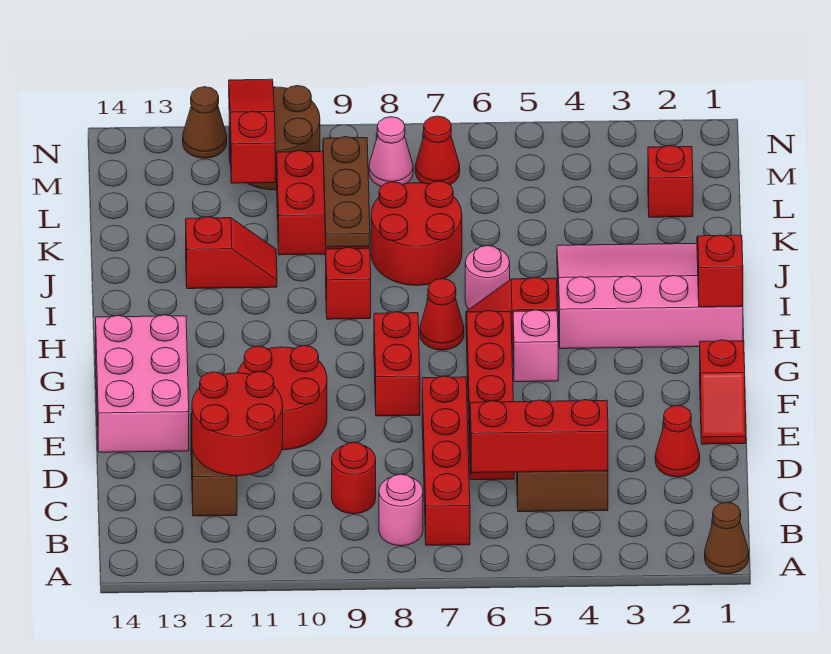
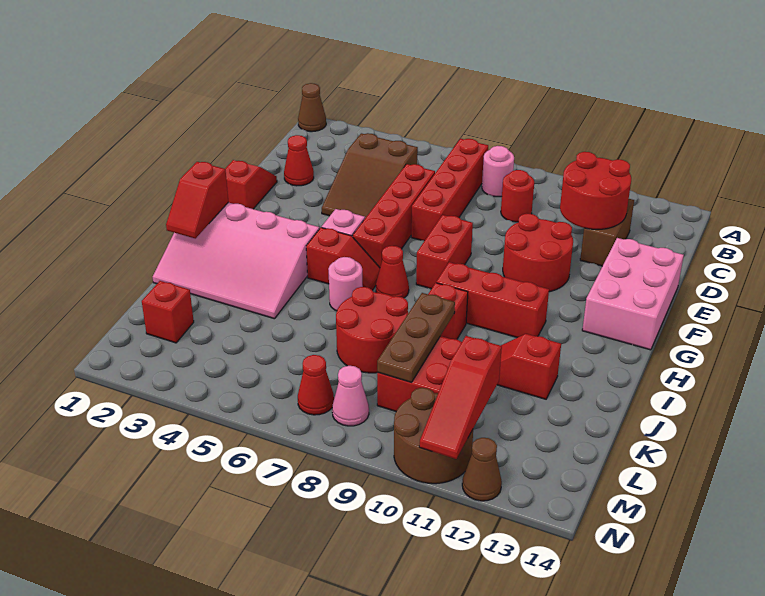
red brick C4:C6 level 2 -> red brick H9:H11 level 1

